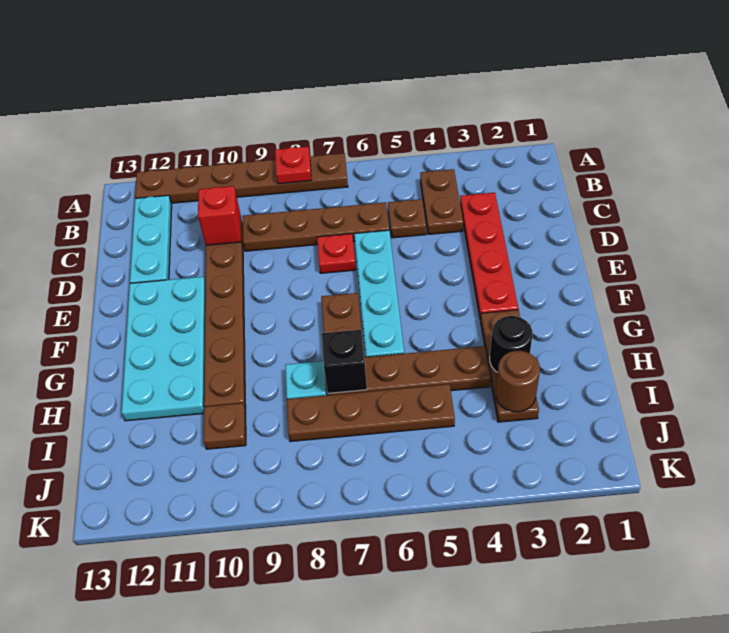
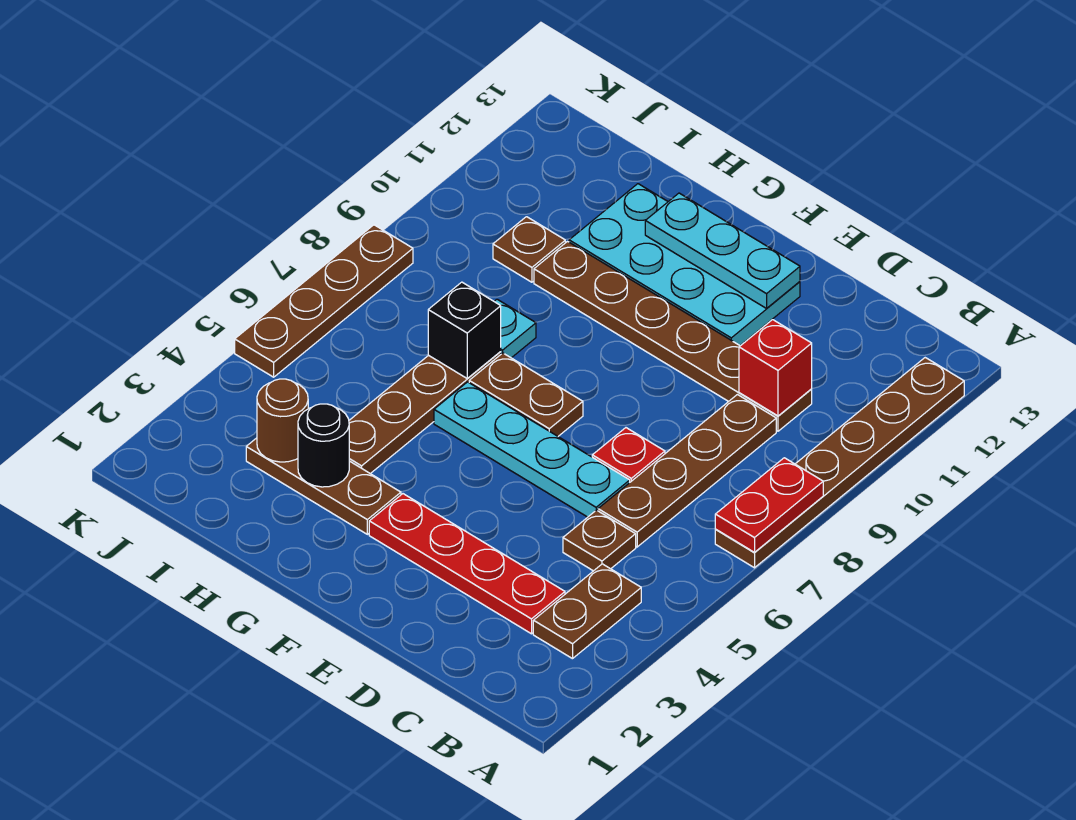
red plate A8 level 2 -> red plate A7:A8 level 2
brown plate B4:C4 level 1 -> brown plate B3:B4 level 1
cyan plate B12:D12 level 1 -> cyan plate E12:G12 level 2
brown plate I5:I8 level 1 -> brown plate K5:K8 level 1

